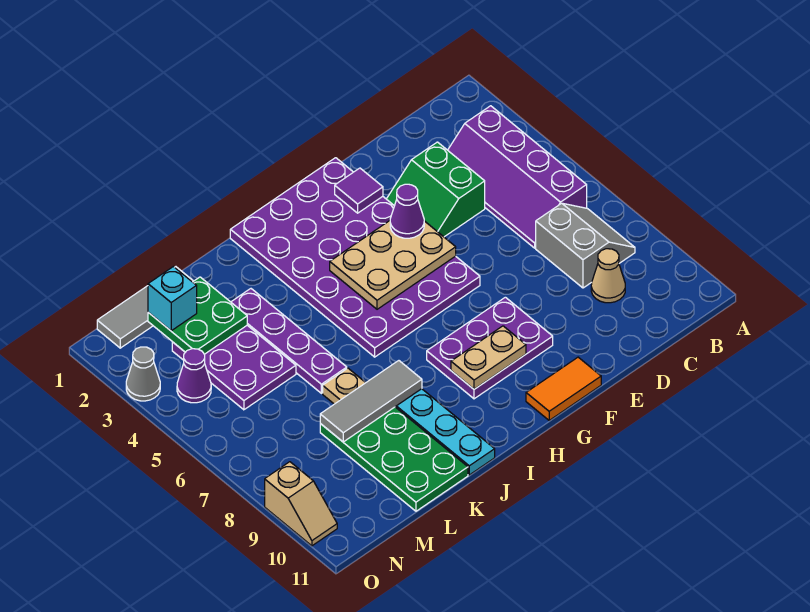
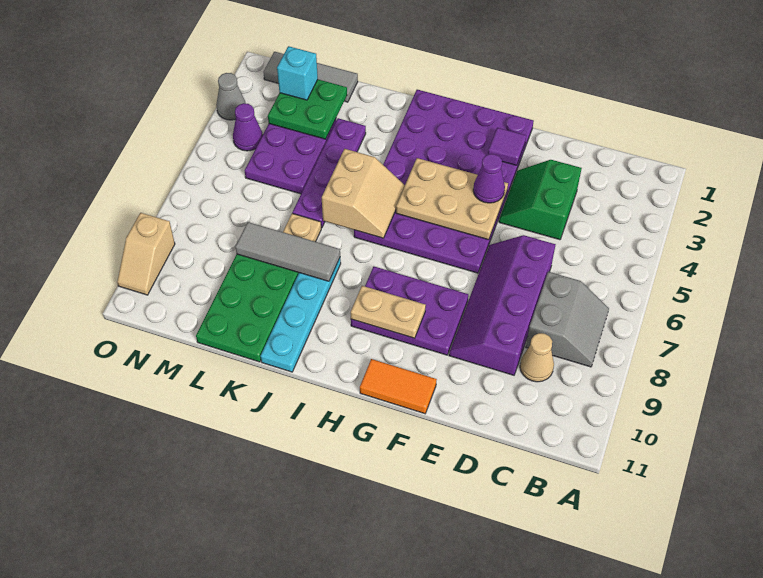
purple slope B3:C6 level 1 top B -> purple slope D6:E9 level 1 top D
none -> tan slope I5:J6 level 2 top J

